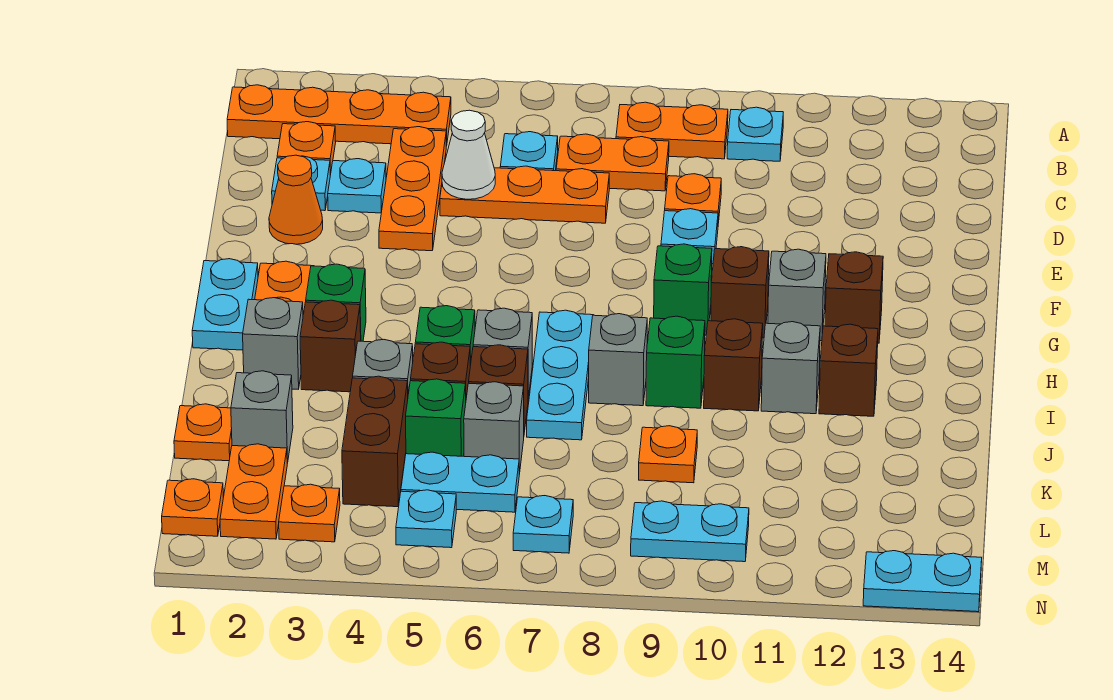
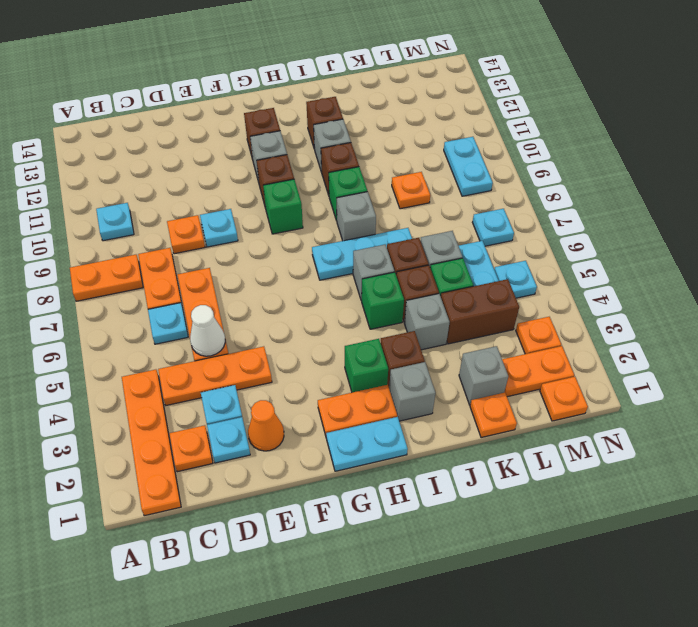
orange plate B8:B9 level 1 -> orange plate A8:B8 level 1
cyan plate N13:N14 level 1 -> none

